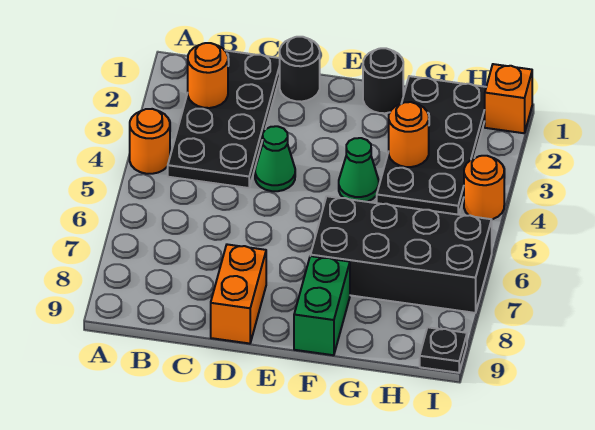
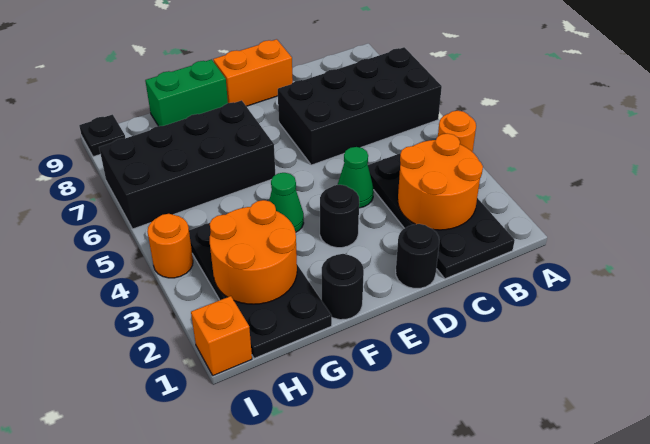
none -> black brick A6:D7 level 1
orange round brick B2 level 2 -> orange round brick B2:C3 level 2
orange brick D8:D9 level 1 -> orange brick D9:E9 level 1
none -> black round brick E3 level 1
green brick F8:F9 level 1 -> green brick F9:G9 level 1
orange round brick G3 level 2 -> orange round brick G2:H3 level 2

